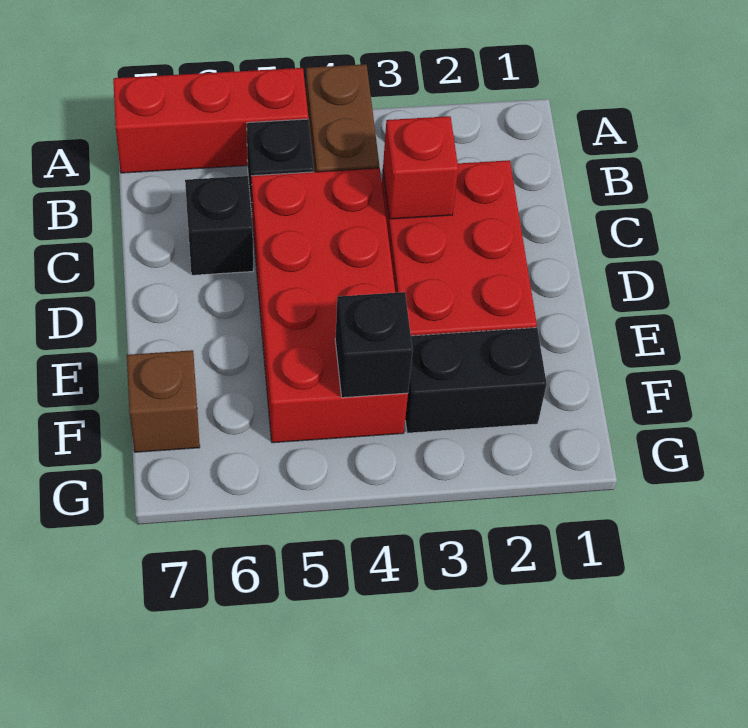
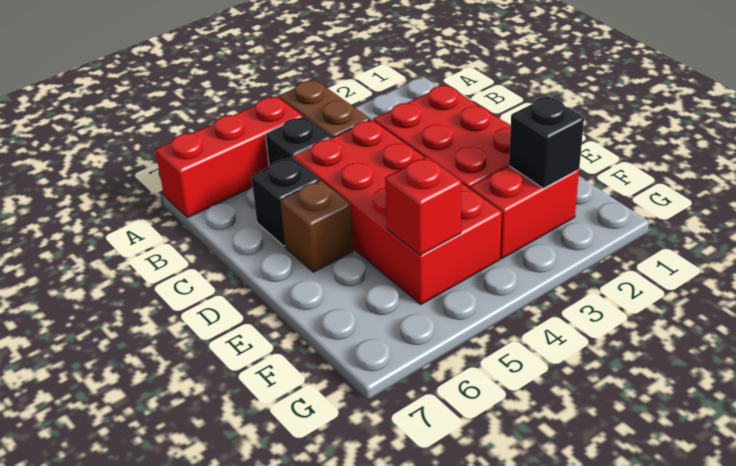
red brick C3 level 2 -> red brick F5 level 2
black brick F2:F3 level 1 -> red brick F2:F3 level 1
black brick F4 level 2 -> black brick F2 level 2
brown brick F7 level 1 -> brown brick D6 level 1

